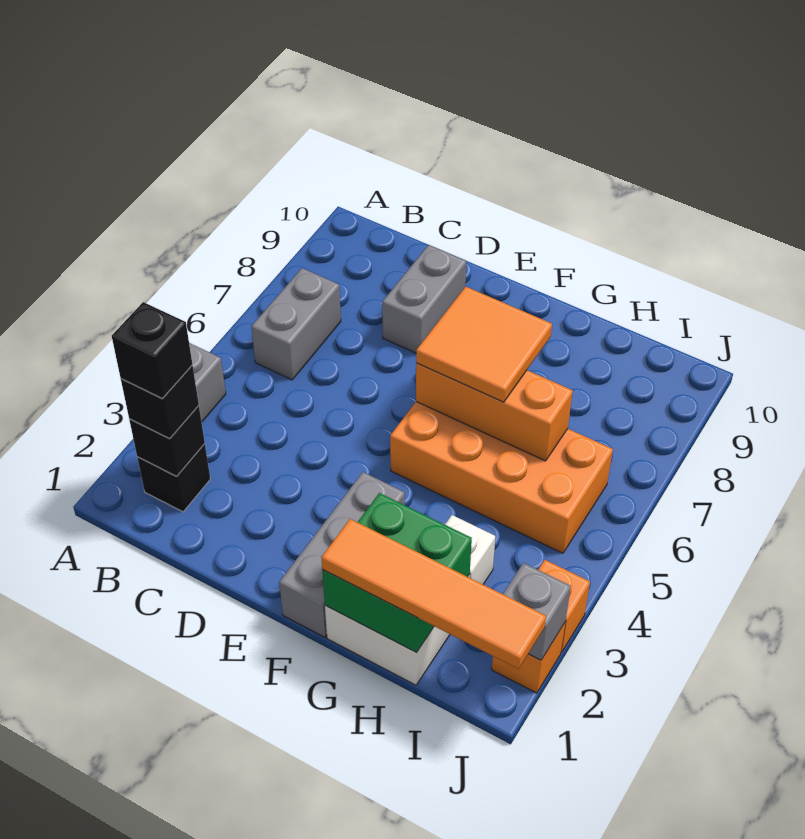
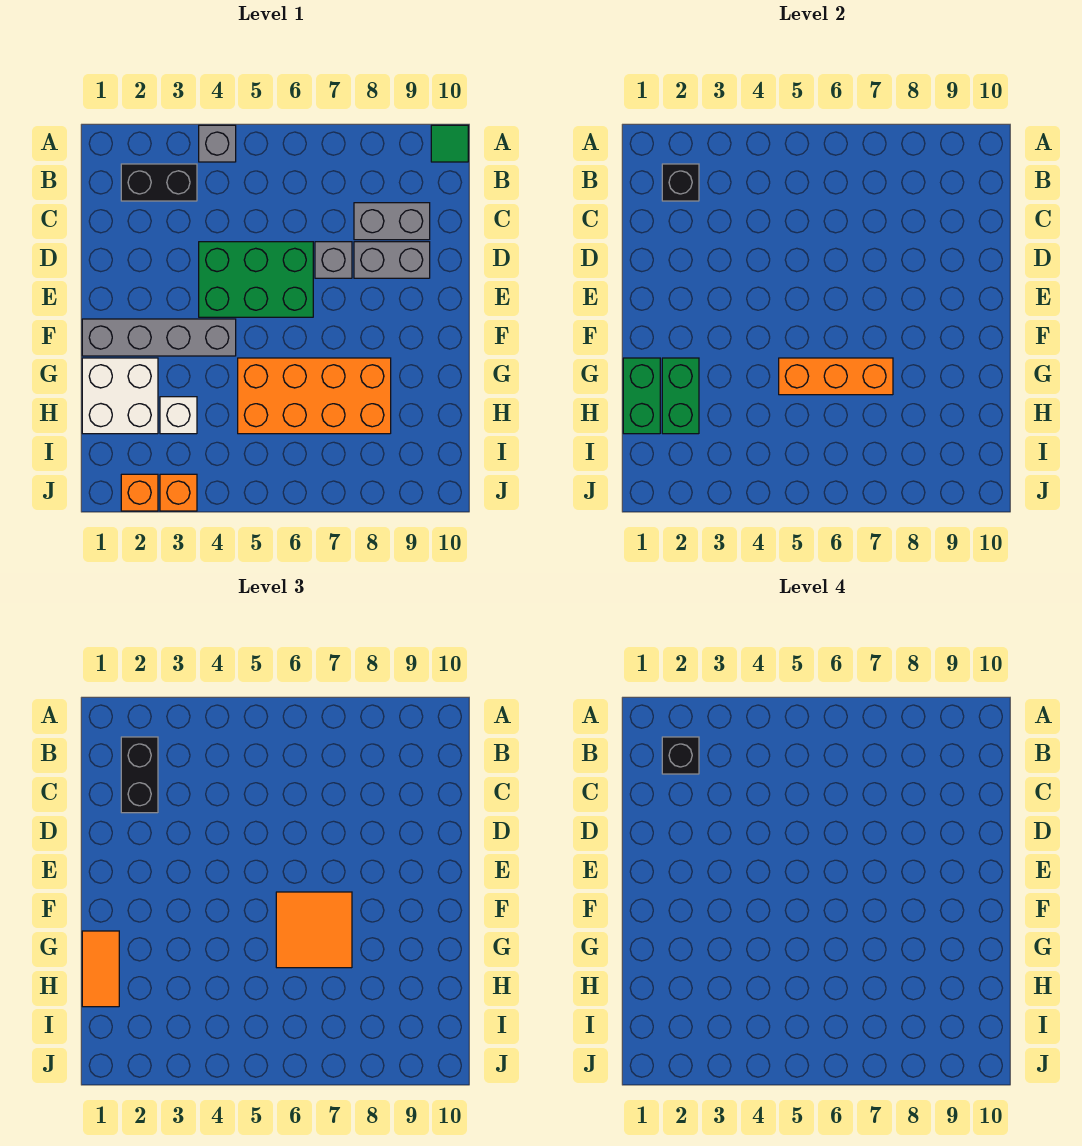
none -> green tile A10 level 1
black brick B2 level 1 -> black brick B2:B3 level 1
black brick B2 level 3 -> black brick B2:C2 level 3
grey brick B6:B7 level 1 -> grey brick C8:C9 level 1
none -> green brick D4:E6 level 1
grey brick F1:F3 level 1 -> grey brick F1:F4 level 1
orange brick F5:I6 level 1 -> orange brick G5:H8 level 1
orange brick F6:H6 level 2 -> orange brick G5:G7 level 2
orange tile G1:J1 level 3 -> orange tile G1:H1 level 3
grey brick J2 level 2 -> grey brick D7 level 1

